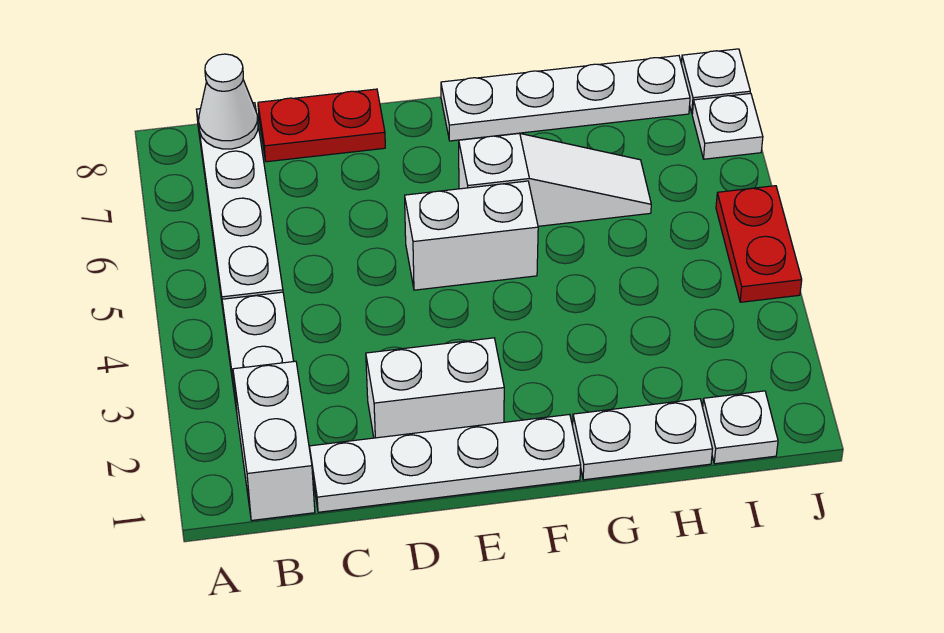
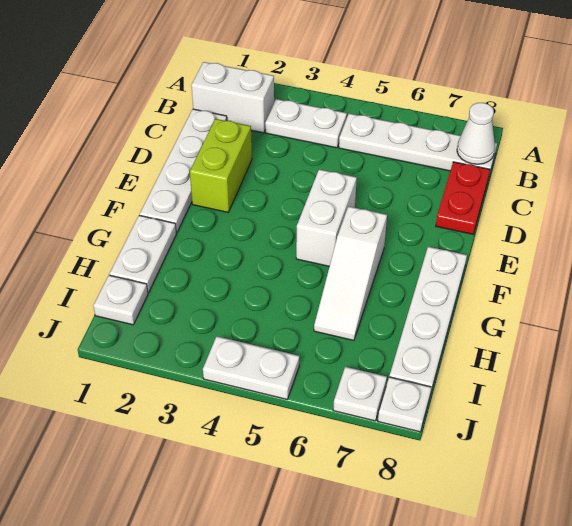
white brick D2:E2 level 1 -> lime brick D2:E2 level 1
red plate J4:J5 level 1 -> white plate J4:J5 level 1

